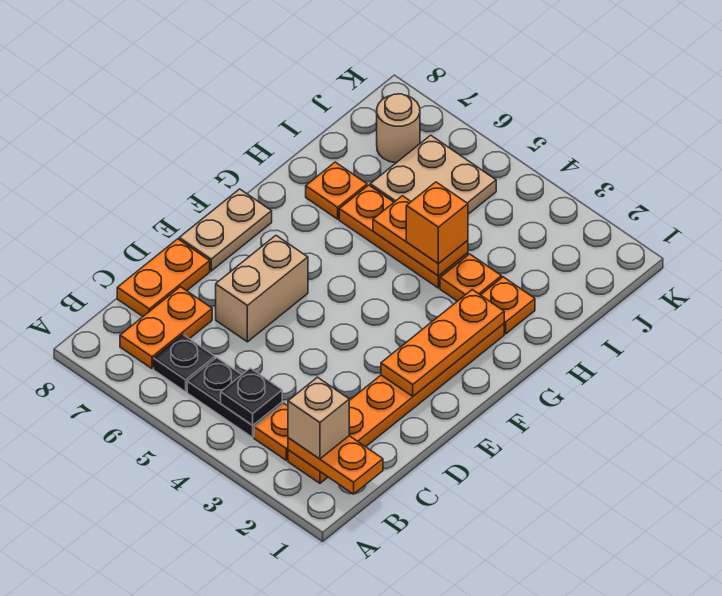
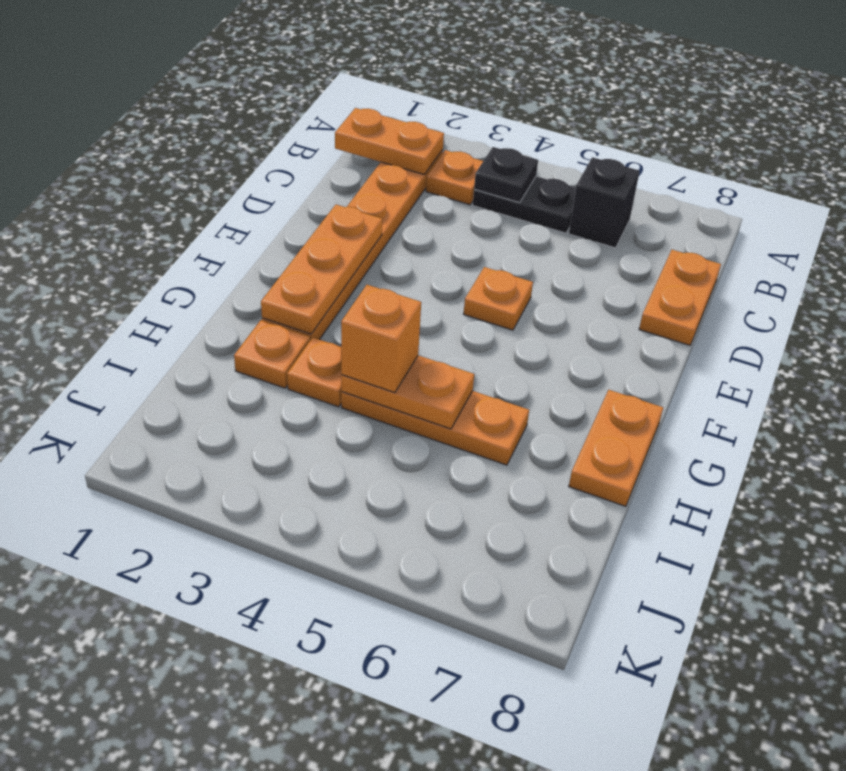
tan brick B2 level 3 -> none
black plate B6 level 1 -> black brick B6 level 1
orange plate B7:C7 level 1 -> orange plate G8:H8 level 1
tan brick D6:E6 level 1 -> none
tan plate E8:F8 level 1 -> none
orange plate H7 level 1 -> orange plate E5 level 1
tan plate I5:J6 level 1 -> none
tan round brick J7 level 1 -> none

